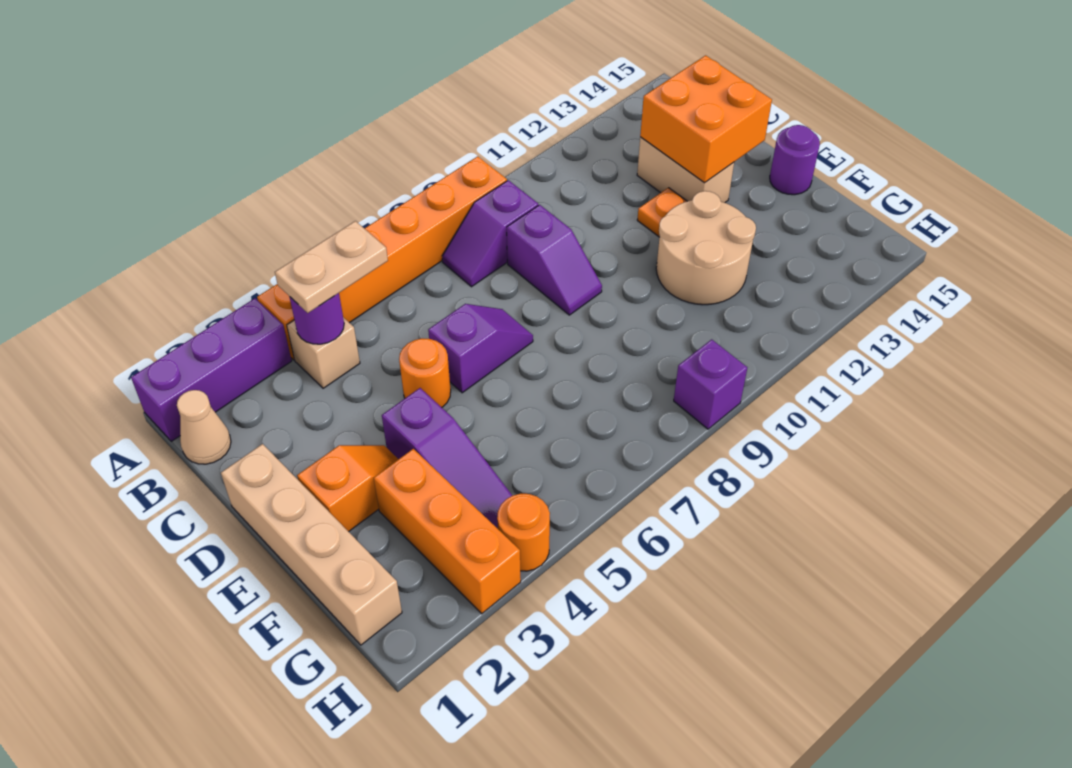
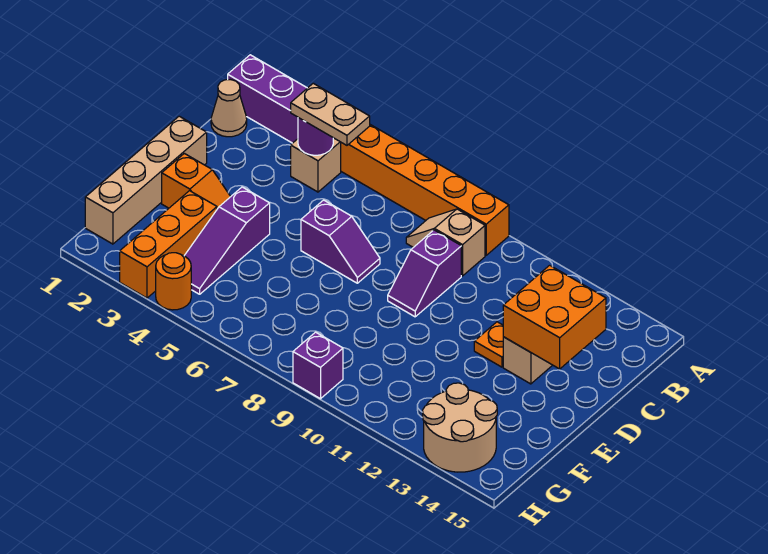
purple slope B8:B9 level 1 top 9 -> tan slope B8:B9 level 1 top 9
orange round brick D5 level 1 -> none
tan round brick E11:F12 level 1 -> tan round brick G13:H14 level 1
purple round brick E15 level 1 -> none

